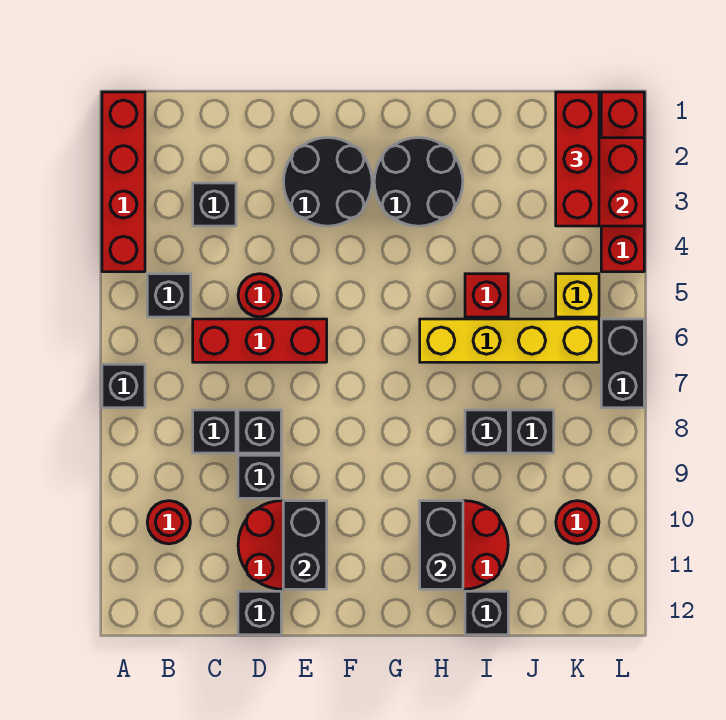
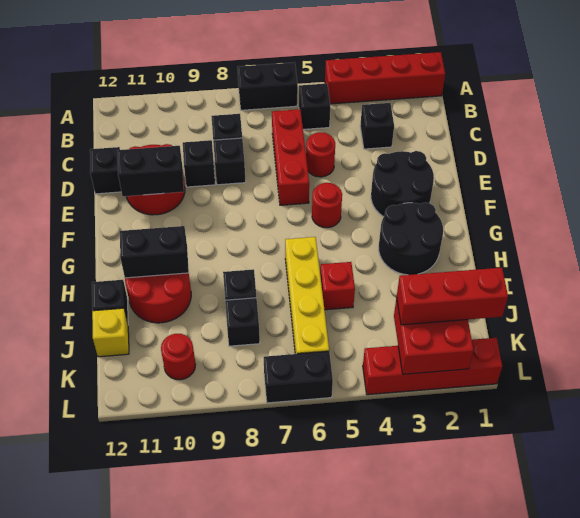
black brick A7 level 1 -> black brick A6:A7 level 1
red round brick B10 level 1 -> red round brick F5 level 1
yellow brick K5 level 1 -> yellow brick J12 level 1

